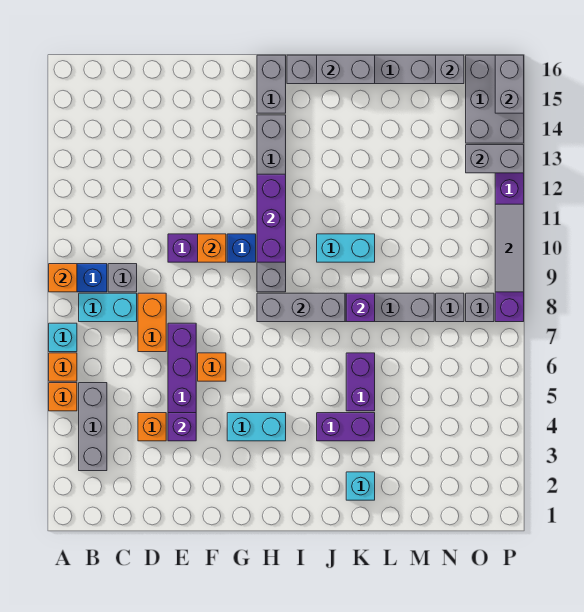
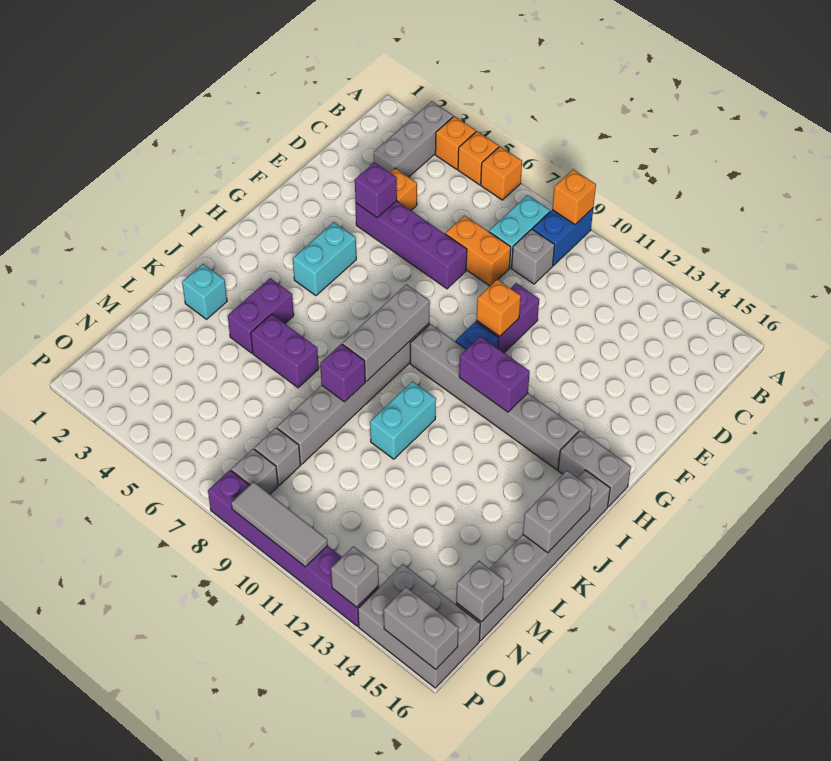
cyan brick A7 level 1 -> none
grey brick B3:B5 level 1 -> grey brick A3:C3 level 1
orange brick F6 level 1 -> orange brick A4 level 1
purple brick H10:H12 level 2 -> purple brick H11:H12 level 2
grey brick O13:P13 level 2 -> grey brick P13 level 2

